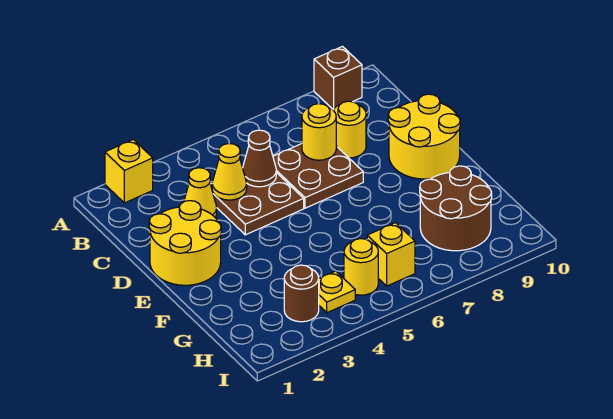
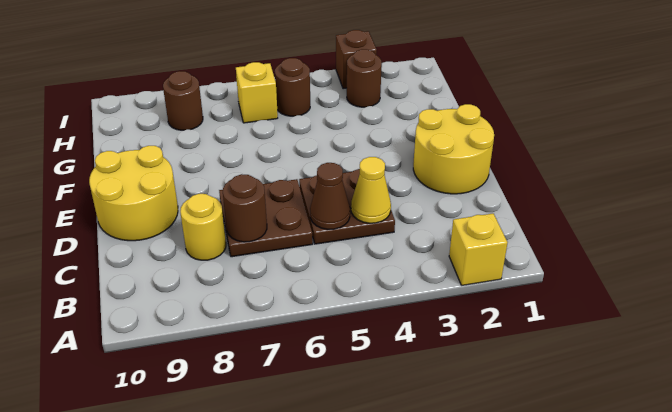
brown brick A9 level 1 -> brown brick I3 level 1
yellow cone C3 level 1 -> none
yellow round brick C7 level 2 -> brown round brick C7 level 2
brown round brick G8:H9 level 1 -> brown round brick H8 level 1
yellow plate H4 level 1 -> none
yellow round brick H5 level 1 -> brown round brick H5 level 1

